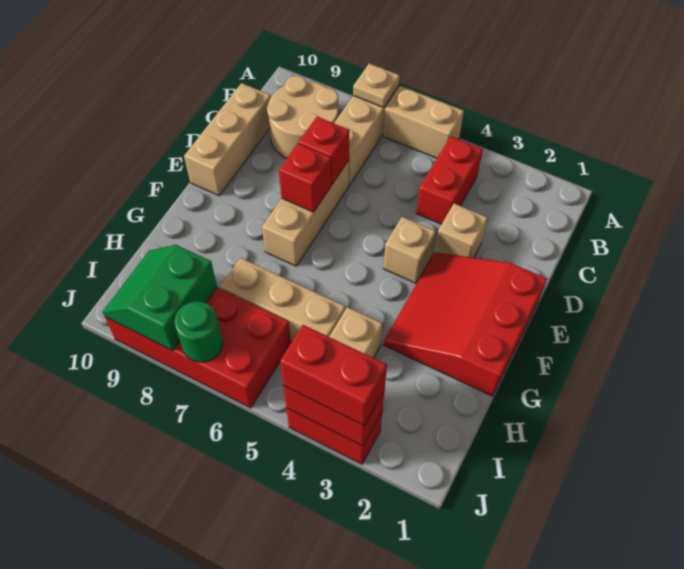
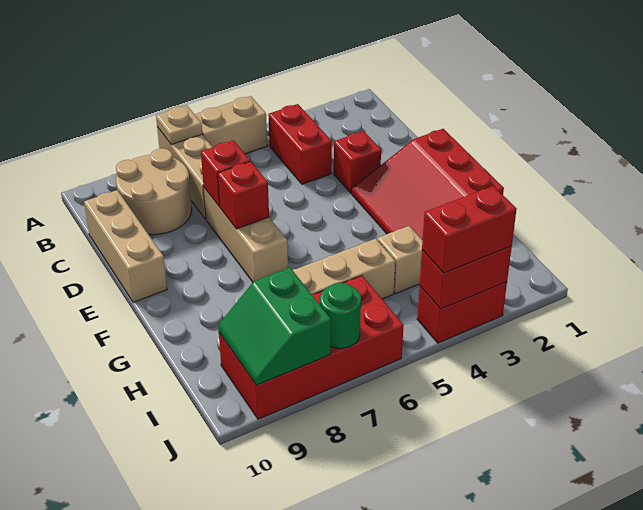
tan brick D3 level 1 -> red brick D3 level 1
tan brick E4 level 1 -> none

